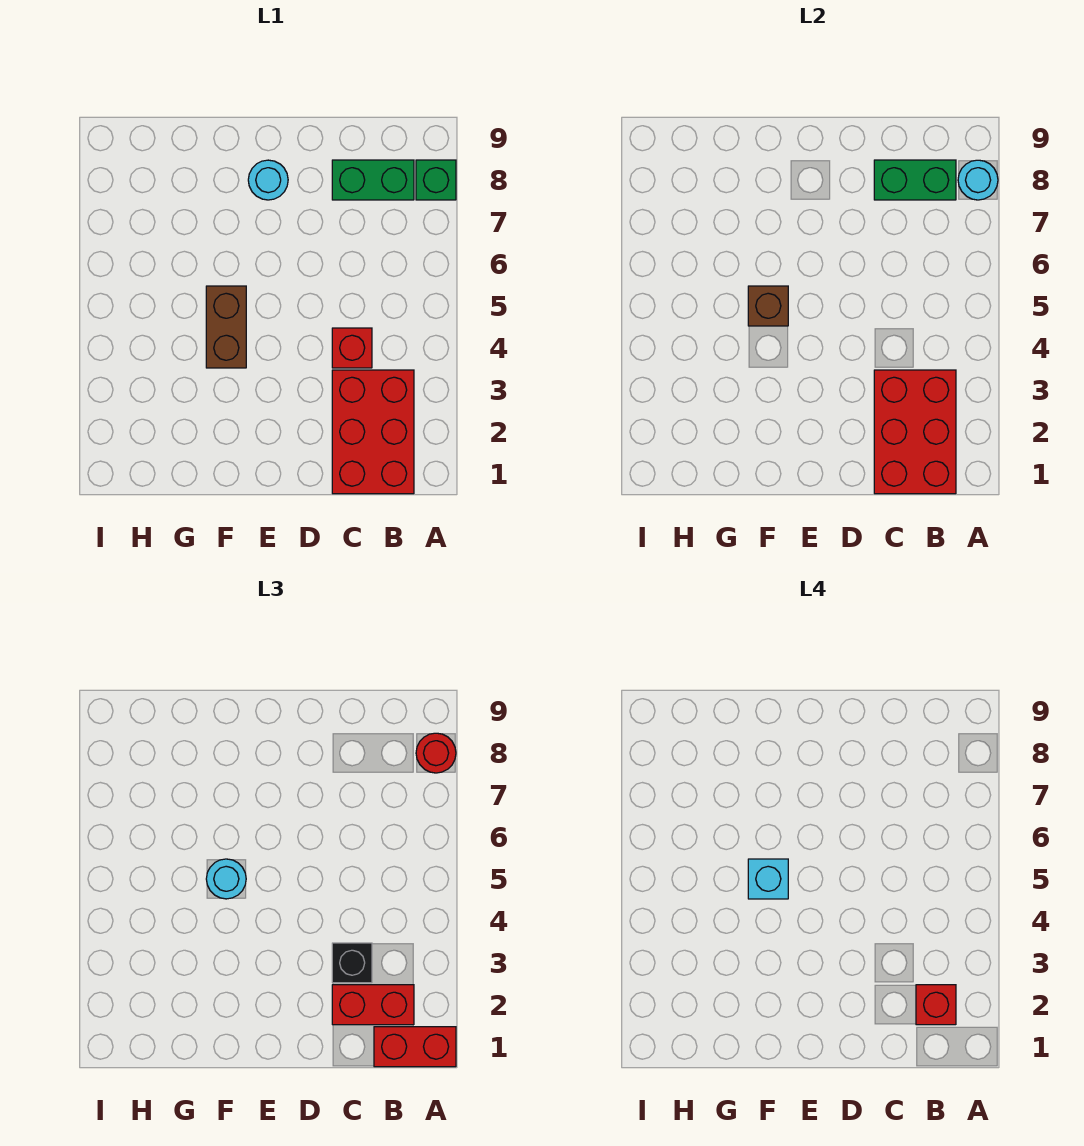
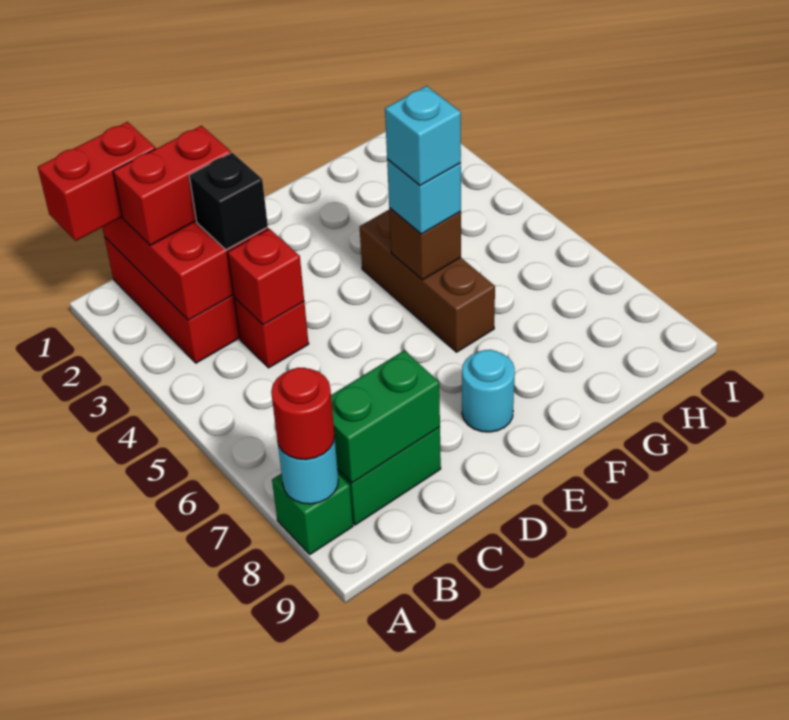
red brick B2 level 4 -> red brick C4 level 2
brown brick F4:F5 level 1 -> brown brick F4:F6 level 1
cyan round brick F5 level 3 -> cyan brick F5 level 3

